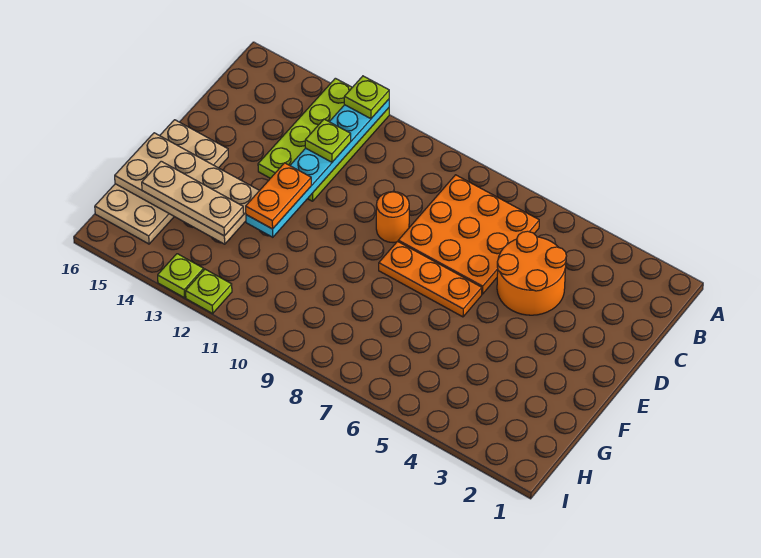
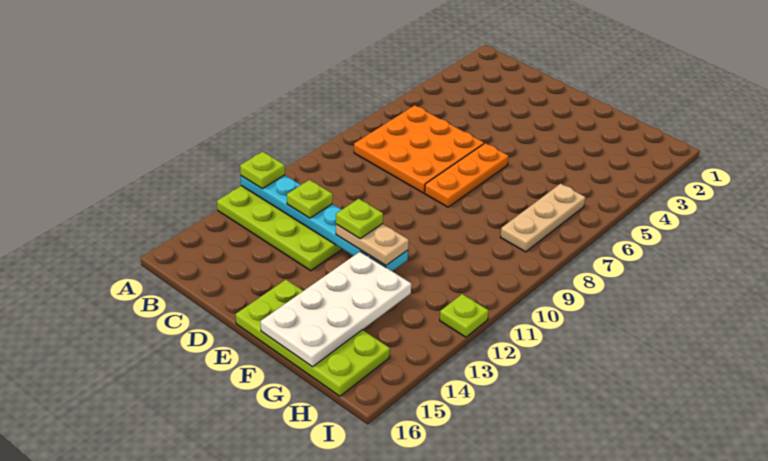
orange round brick C4:D5 level 1 -> none
orange round brick D9 level 1 -> none
orange plate E12:F12 level 3 -> tan plate E12:F12 level 3
tan plate E15:H16 level 1 -> lime plate E15:H16 level 1
tan plate F13:G16 level 2 -> white plate F13:G16 level 2
tan plate G13:G15 level 3 -> tan plate H6:H8 level 1
lime plate I13 level 1 -> lime plate E12 level 4

